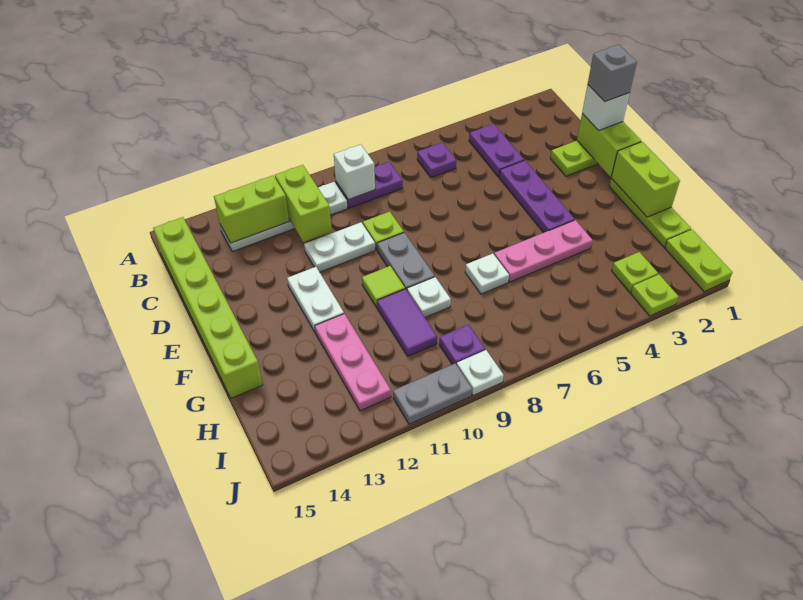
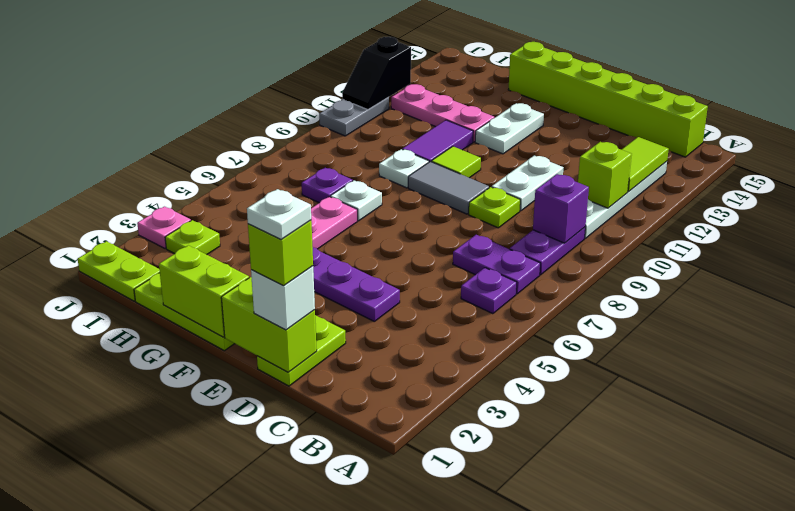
purple plate B4:C4 level 1 -> purple plate B7:C7 level 1
white brick B9 level 2 -> purple brick B9 level 2
lime brick B11:C11 level 2 -> lime brick B11 level 2
lime brick B12:B13 level 2 -> lime tile B12:B13 level 2
grey brick D1 level 4 -> lime brick D1 level 4
grey plate E9:F9 level 1 -> grey tile E9:F9 level 1
white plate E12:F12 level 1 -> white plate F12:F13 level 1
purple tile G10:H10 level 1 -> purple tile G10:G11 level 1
purple plate I9 level 1 -> purple plate H7 level 1
lime plate J3 level 1 -> pink plate J3 level 1
white plate J9 level 1 -> white plate D1 level 5
none -> black slope J11:J12 level 2 top 12

